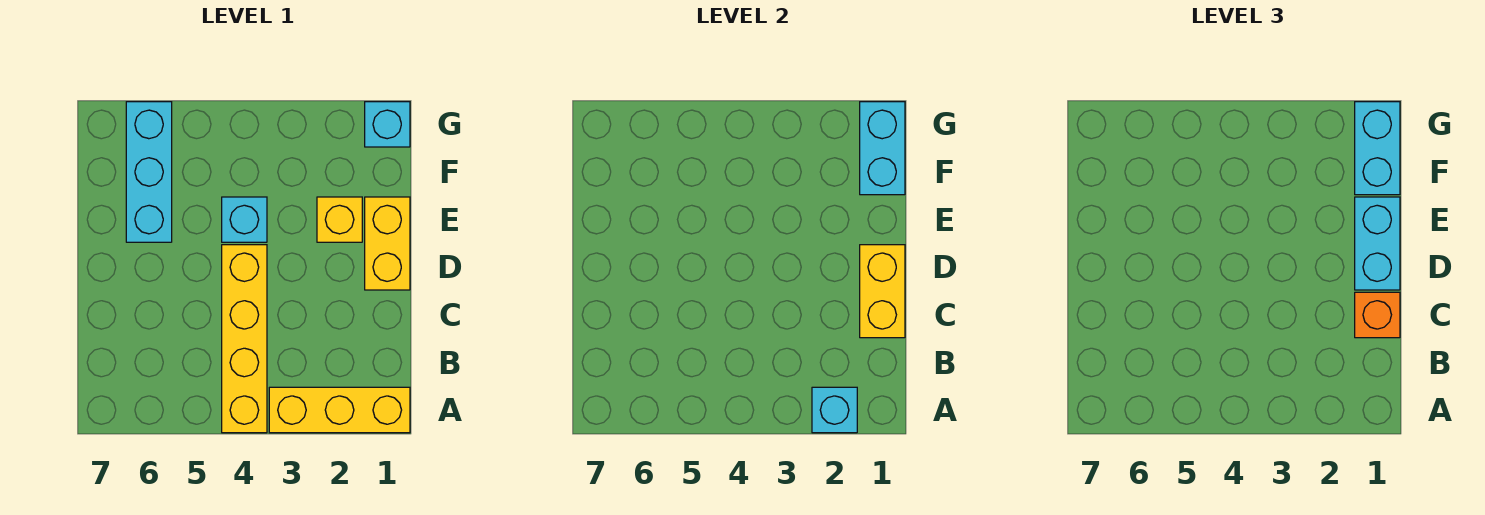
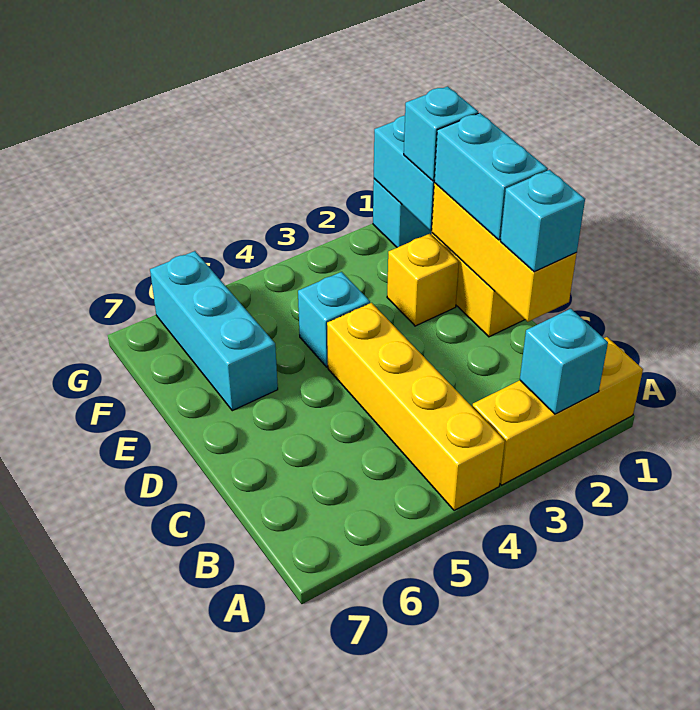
yellow brick C1:D1 level 2 -> yellow brick C1:E1 level 2
orange brick C1 level 3 -> cyan brick C1 level 3
cyan brick F1:G1 level 3 -> cyan brick F1 level 3

